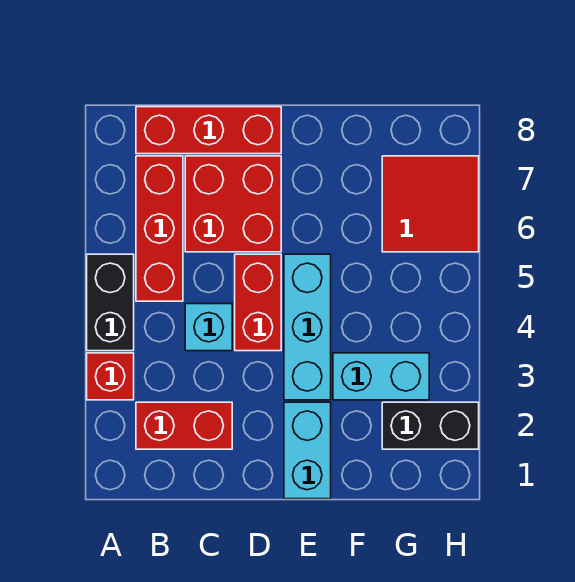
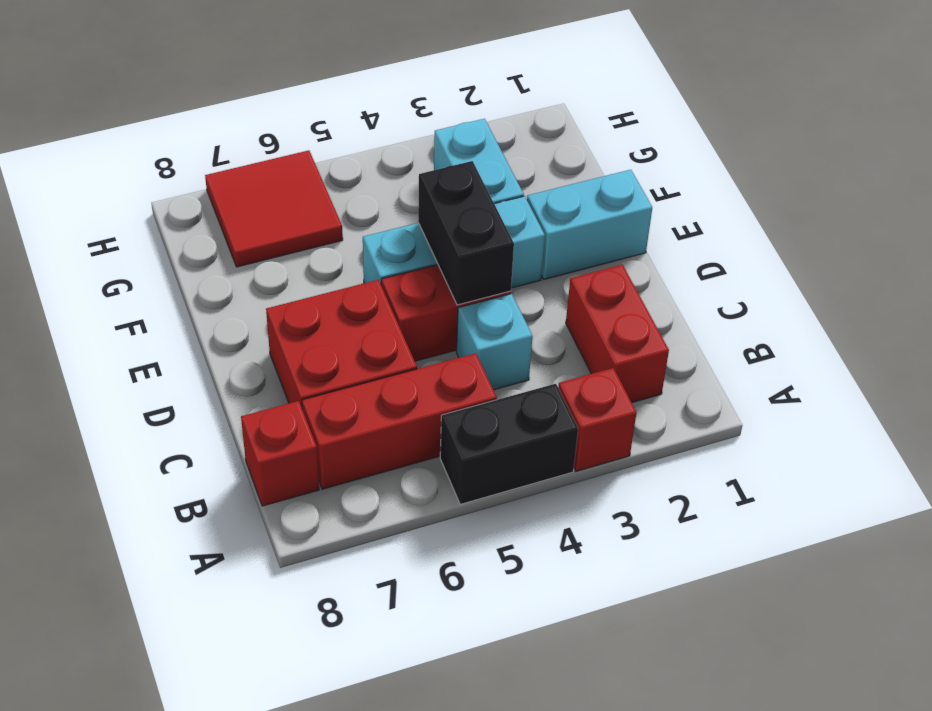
red brick B8:D8 level 1 -> red brick B8 level 1
black brick G2:H2 level 1 -> black brick D4:E4 level 2

